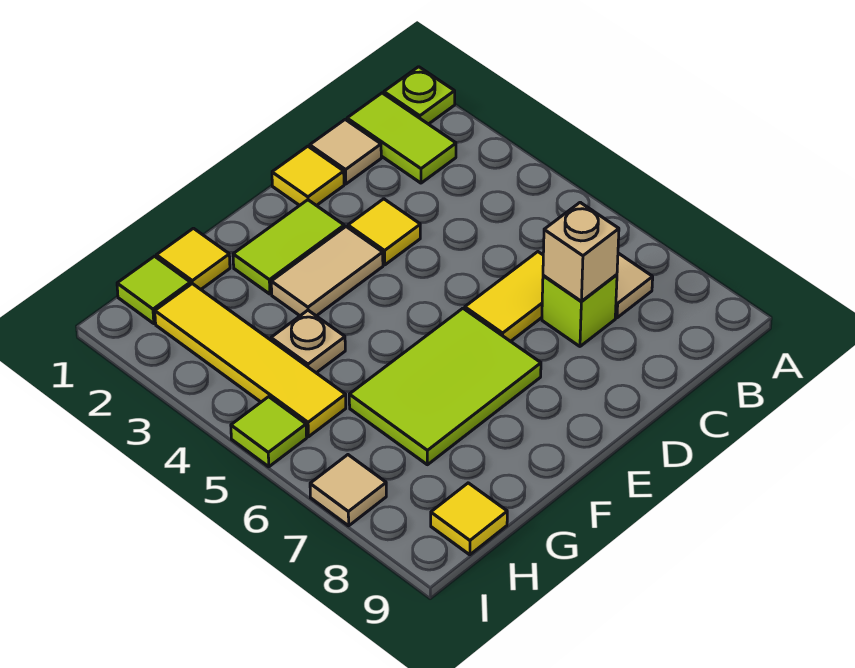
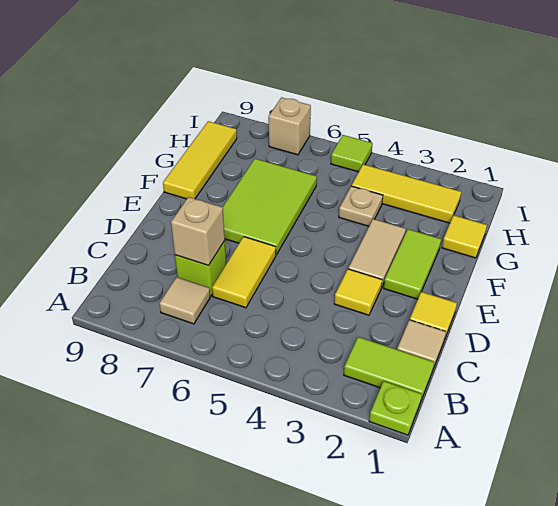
lime tile H1 level 1 -> none
yellow tile H2:H5 level 1 -> yellow tile H2:H4 level 1
yellow tile H9 level 1 -> yellow tile F9:H9 level 1
tan tile I7 level 1 -> tan brick I7 level 1

